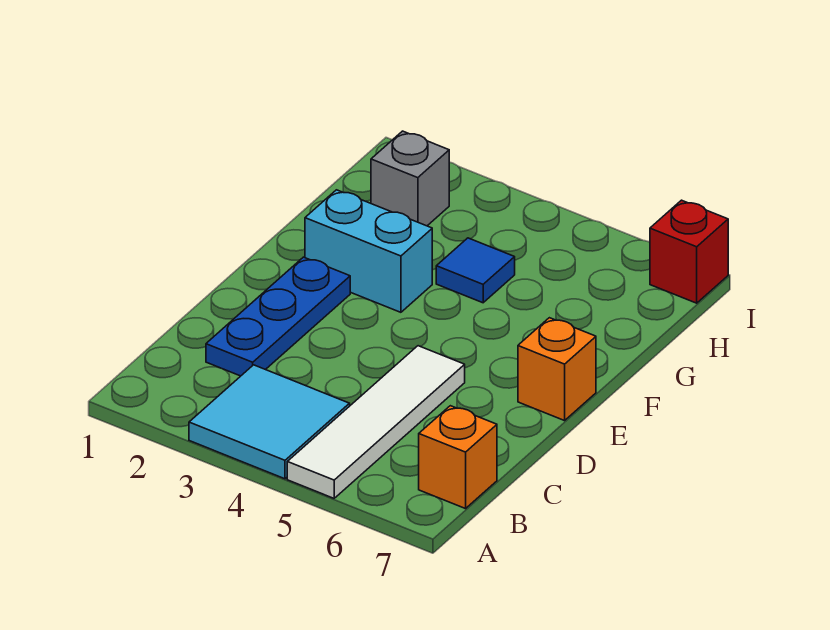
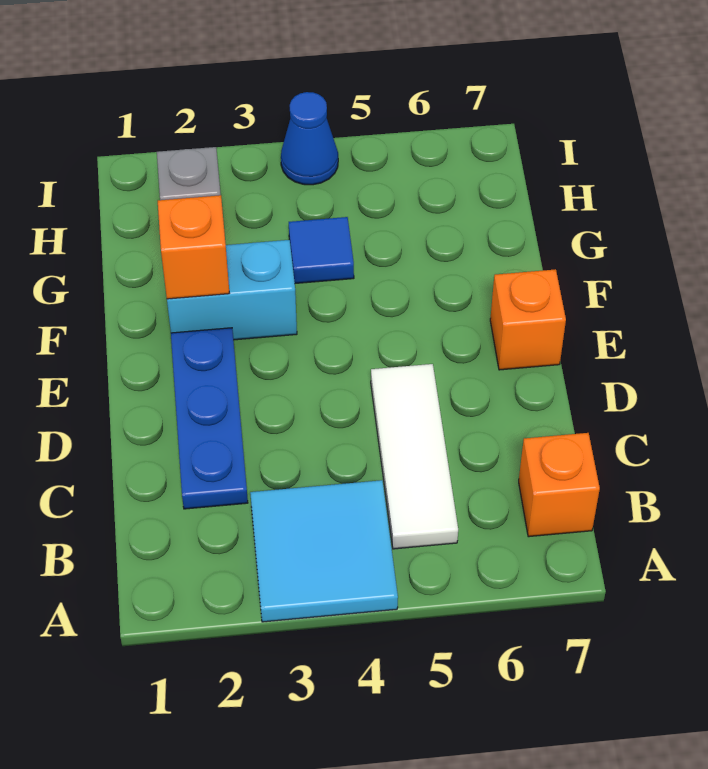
white tile A5:D5 level 1 -> white tile B5:D5 level 1
none -> orange brick F2 level 2
none -> blue cone I4 level 1
red brick I7 level 1 -> none

